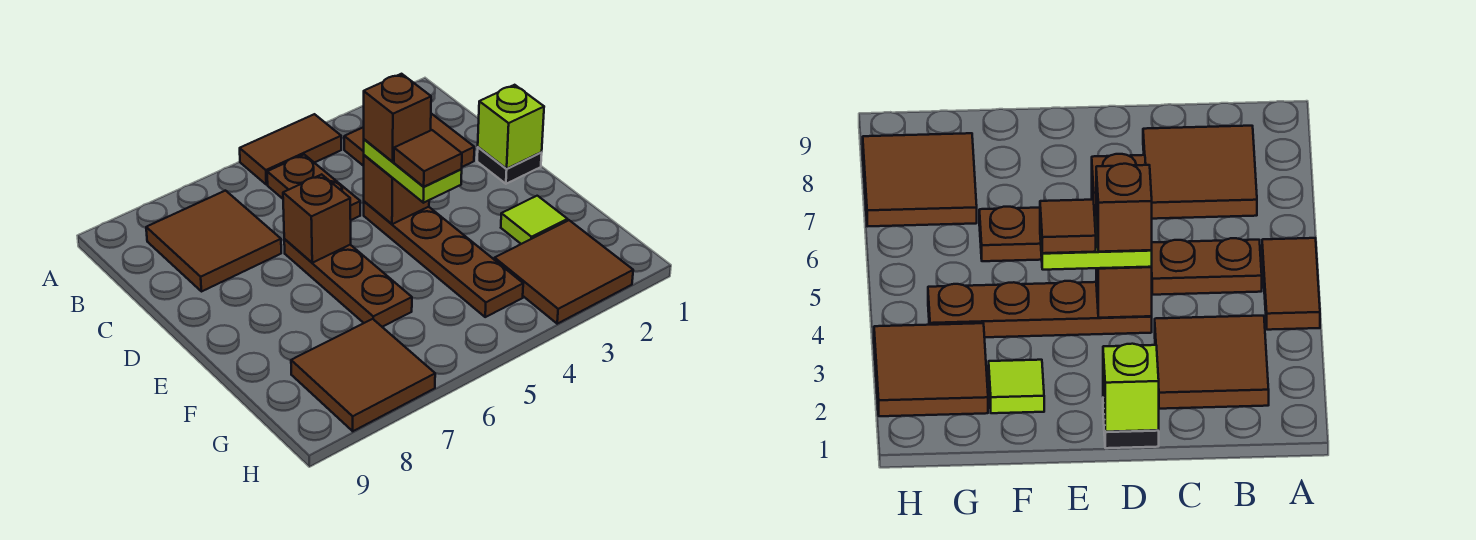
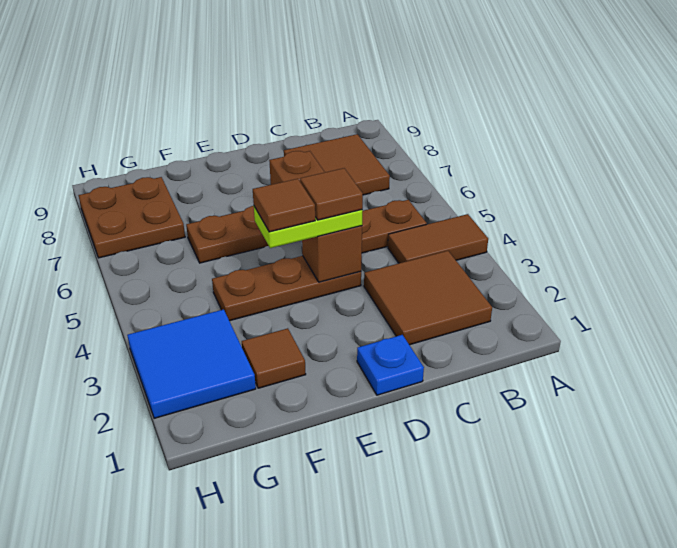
brown tile A4:A5 level 1 -> brown tile A4:B4 level 1
black plate D1 level 1 -> blue plate D1 level 1
lime brick D1 level 2 -> none
brown plate D4:G4 level 1 -> brown plate D4:F4 level 1
brown brick D4 level 4 -> brown tile D4 level 4
lime tile F2 level 1 -> brown tile F2 level 1
brown tile G2:H3 level 1 -> blue tile G2:H3 level 1
brown tile G7:H8 level 1 -> brown plate G7:H8 level 1

